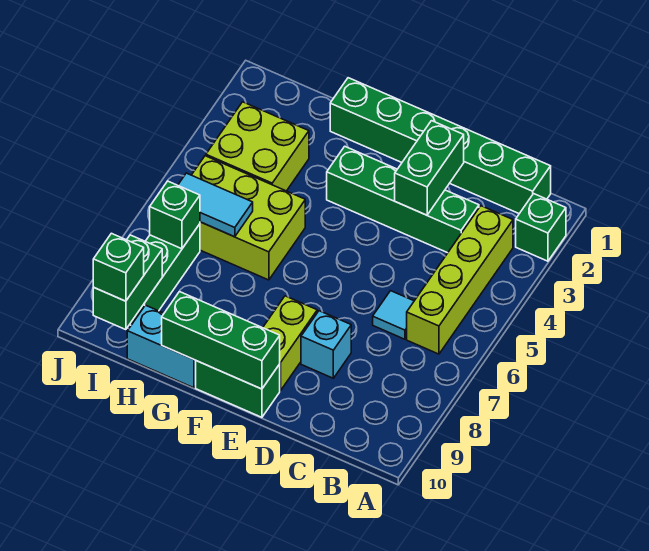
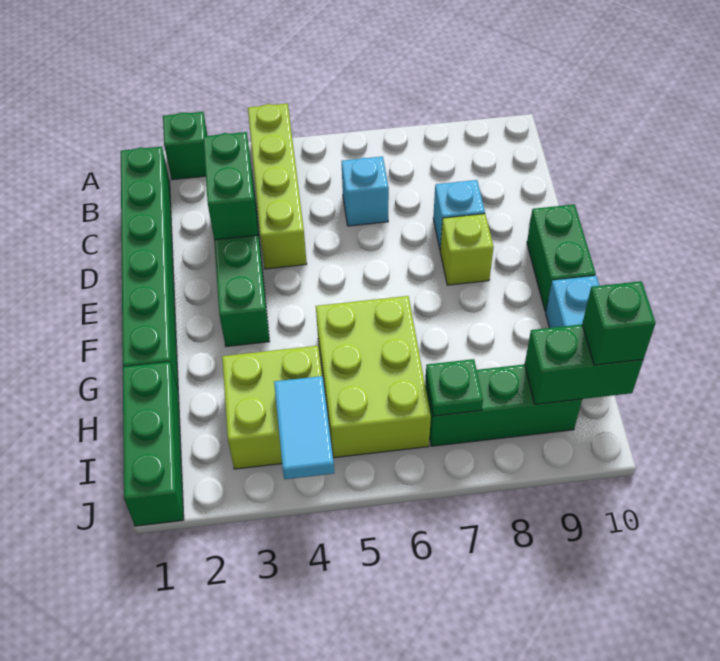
lime brick B3:B6 level 1 -> lime brick A4:D4 level 1
cyan tile C6 level 1 -> cyan brick C6 level 1
green brick D2:D3 level 2 -> green brick C3:D3 level 2
lime brick E8:E9 level 1 -> lime brick E8 level 1
green brick E10:G10 level 2 -> green brick H1:J1 level 1
cyan tile H6:I6 level 2 -> cyan tile I4:J4 level 2
green brick I7 level 2 -> green plate I7 level 2

